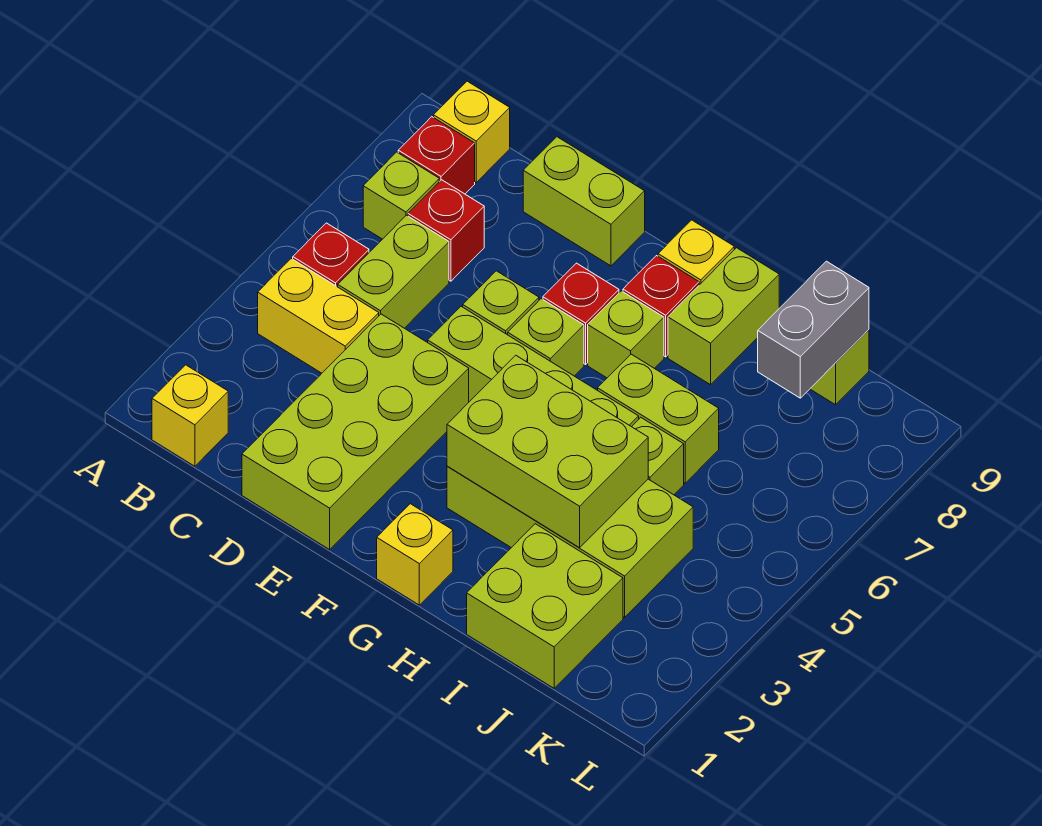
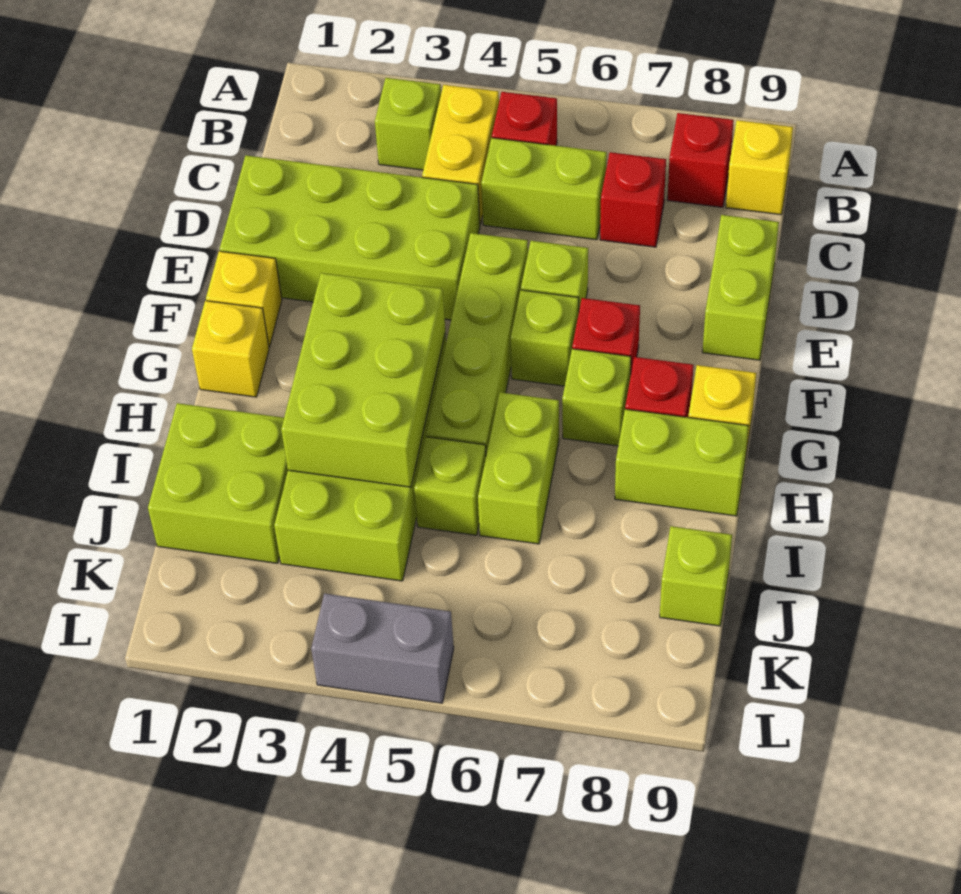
yellow brick B1 level 1 -> yellow brick F1 level 1
lime brick B7 level 1 -> lime brick B3 level 1
grey brick J8:J9 level 2 -> grey brick L4:L5 level 1

